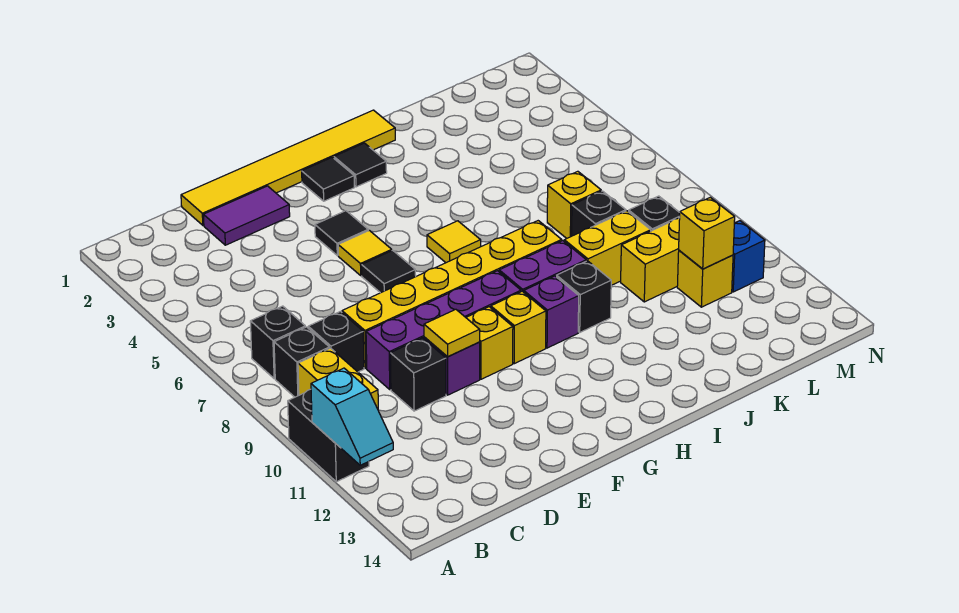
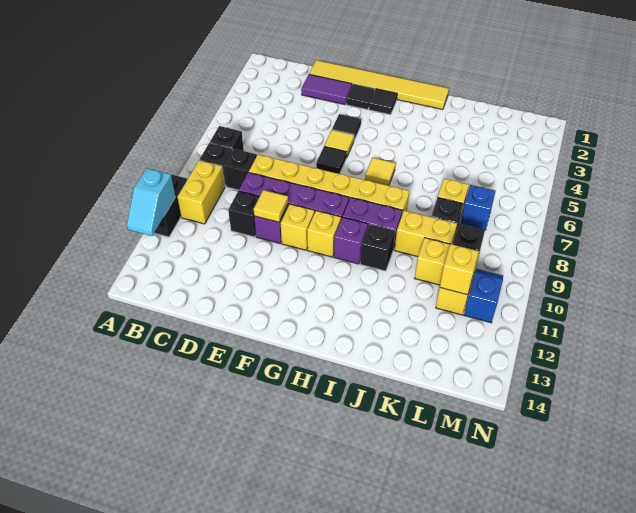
black tile H2 level 1 -> black tile F2 level 1
none -> blue brick L7 level 1

